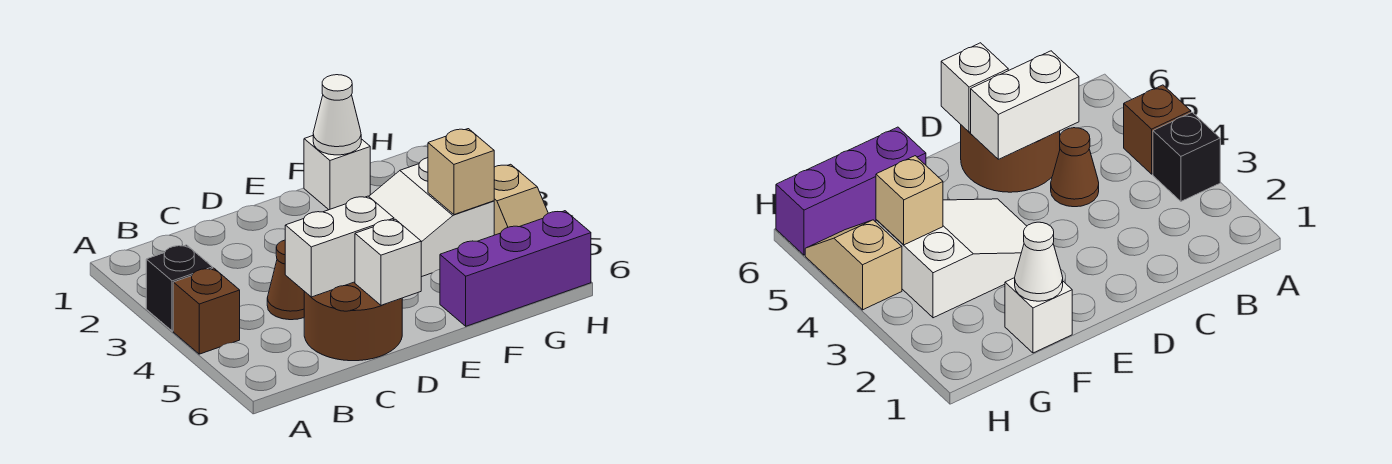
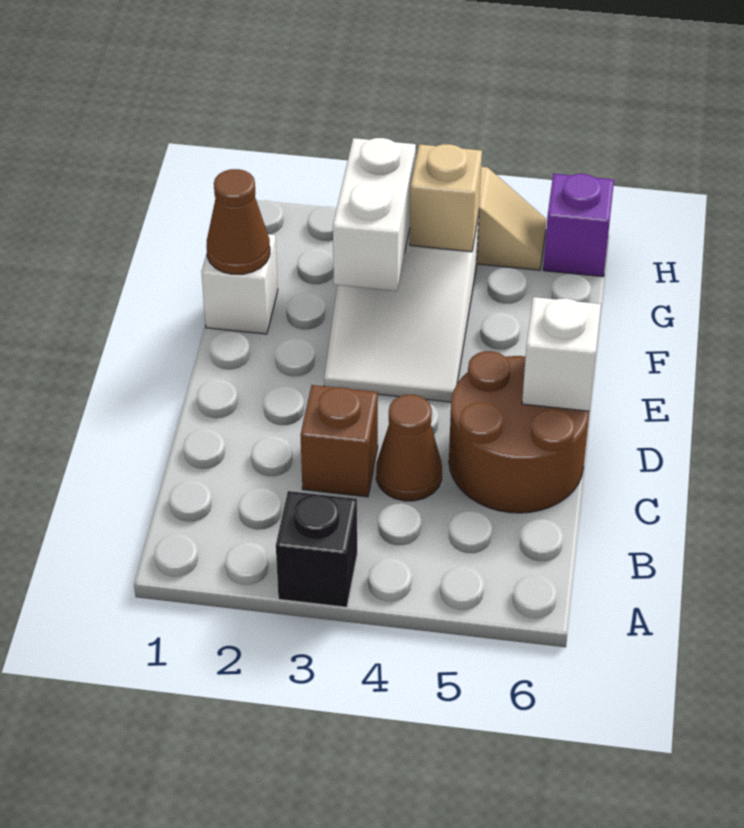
brown brick A4 level 1 -> brown brick C3 level 1
white brick C5:D5 level 2 -> white brick F3:G3 level 2
white cone F1 level 2 -> brown cone F1 level 2
purple brick F6:H6 level 1 -> purple brick H6 level 1

